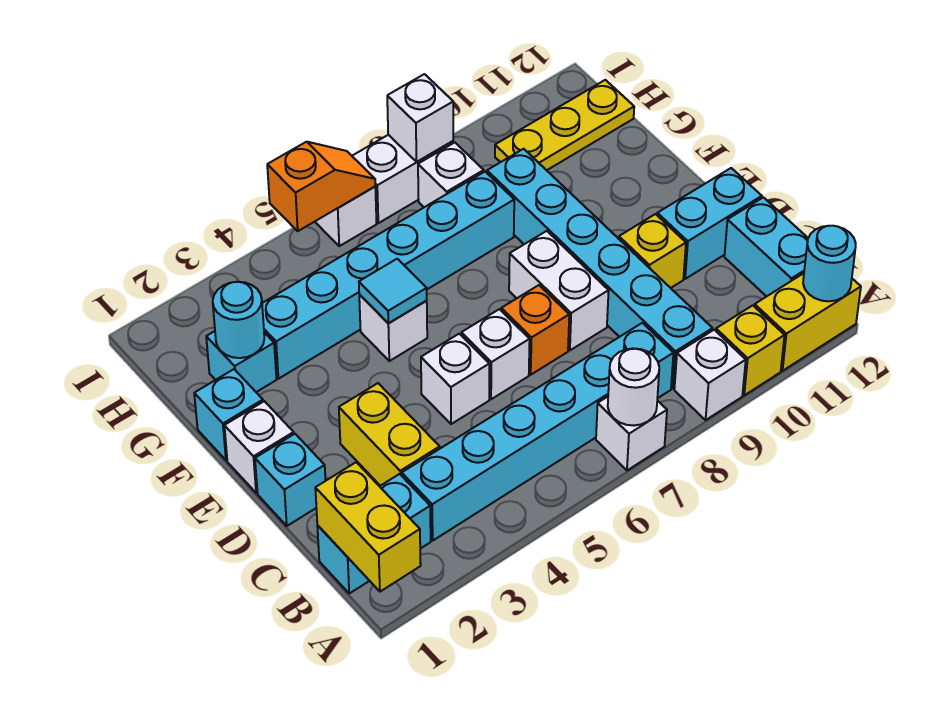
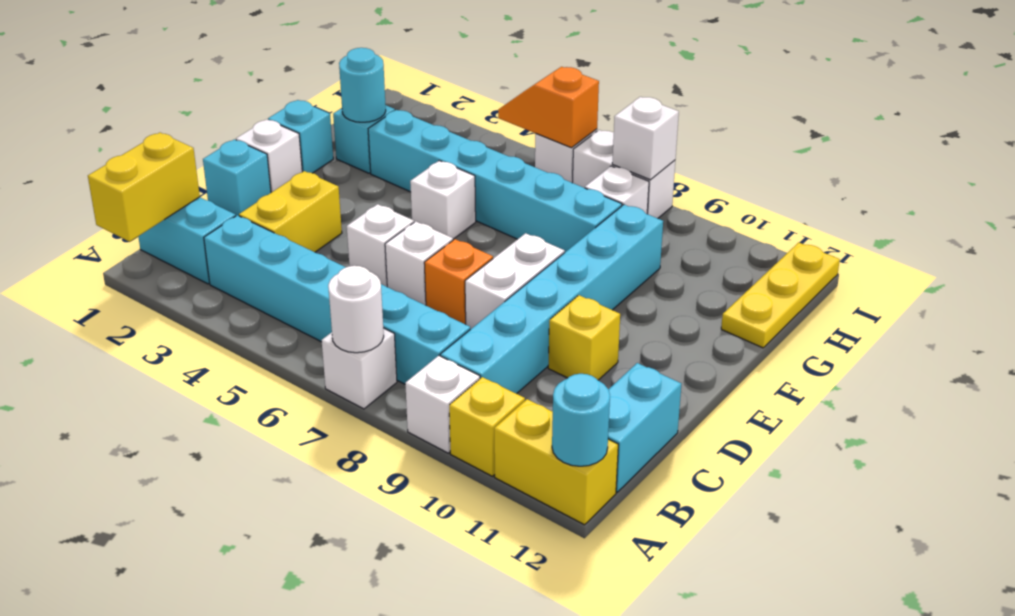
cyan brick D11:D12 level 1 -> none
cyan tile F5 level 2 -> none
yellow plate H10:H12 level 1 -> yellow plate G12:I12 level 1
orange slope I5:I6 level 2 top 5 -> orange slope I5:I6 level 2 top 6

